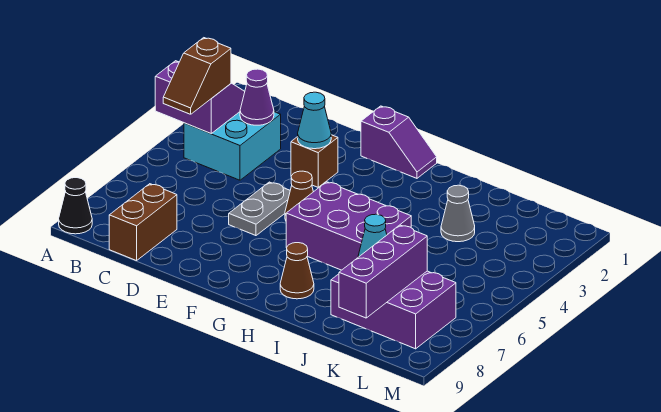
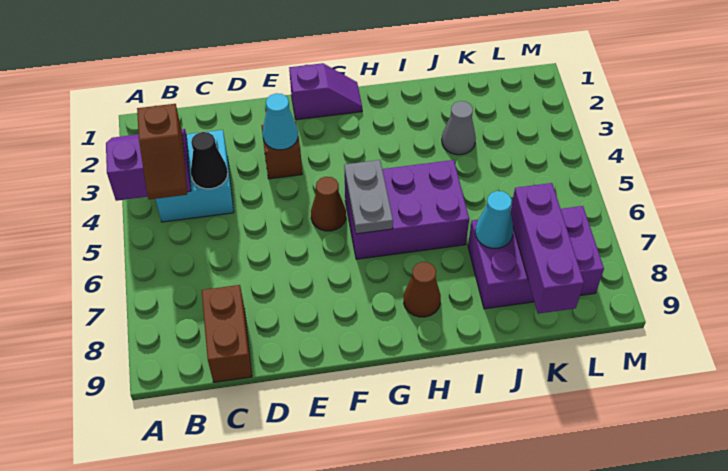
black cone A9 level 1 -> black cone C4 level 2
purple cone C3 level 2 -> none
grey plate E5:E6 level 1 -> grey plate G5:G6 level 2

